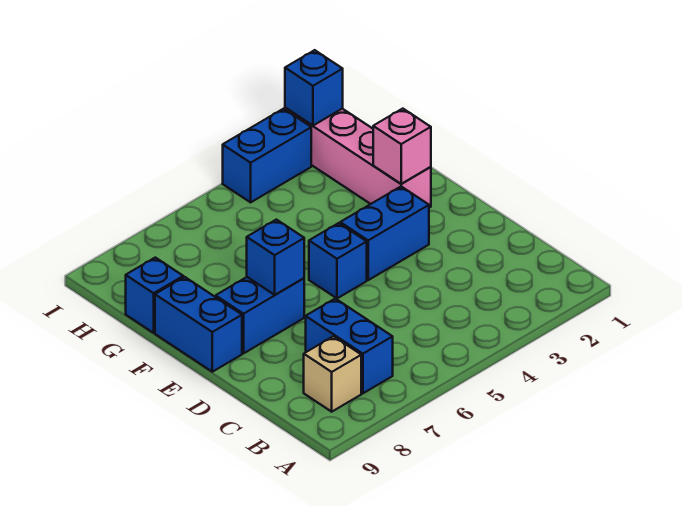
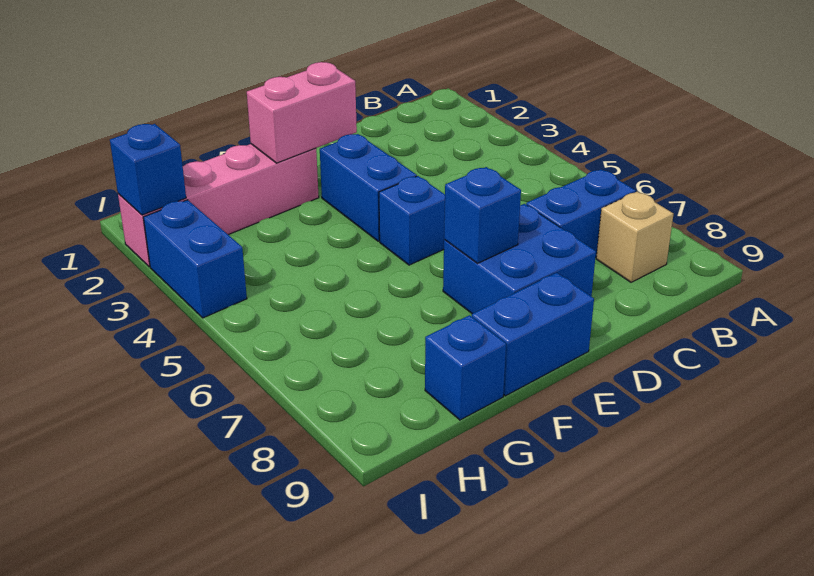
blue brick E7:E8 level 1 -> blue brick D7:E8 level 1
pink brick F2 level 2 -> pink brick E2:F2 level 2

